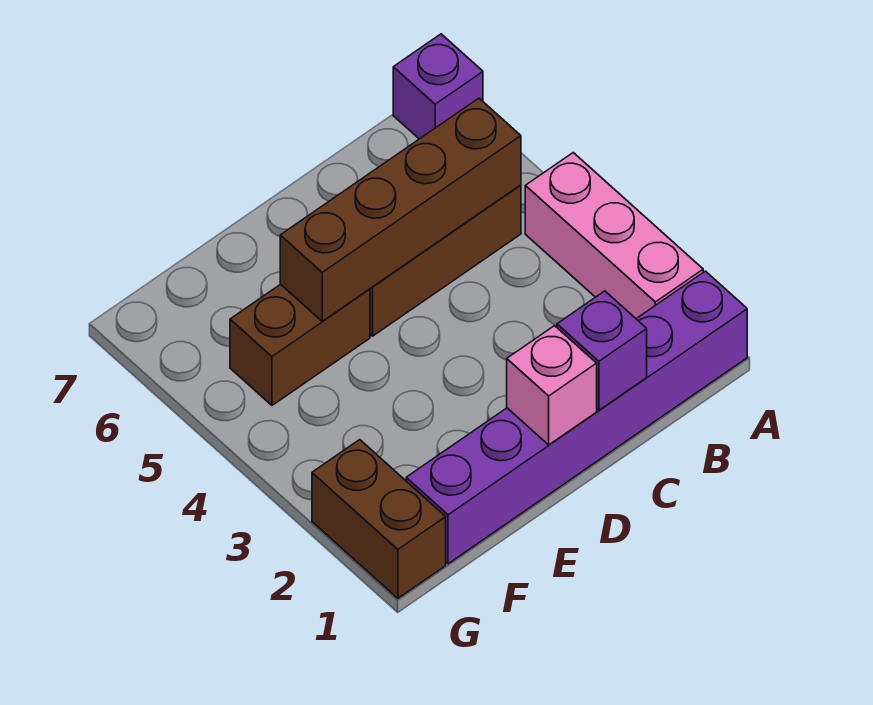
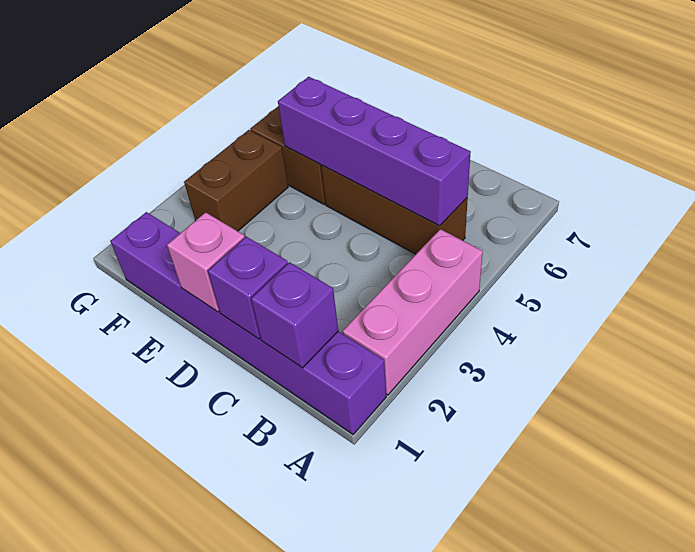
purple brick A7 level 1 -> purple brick B1 level 2
brown brick B5:E5 level 2 -> purple brick B5:E5 level 2
brown brick G1:G2 level 1 -> brown brick F3:F4 level 1

